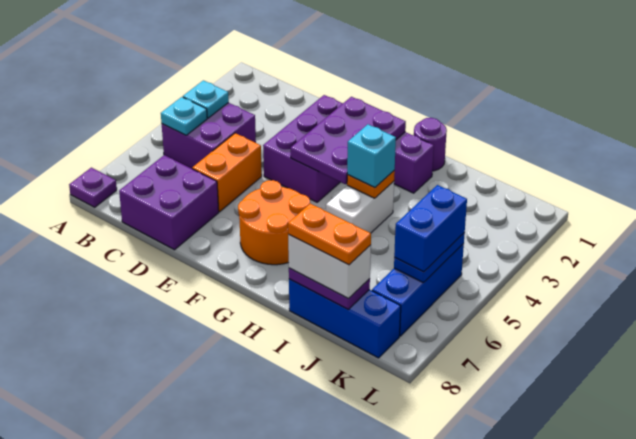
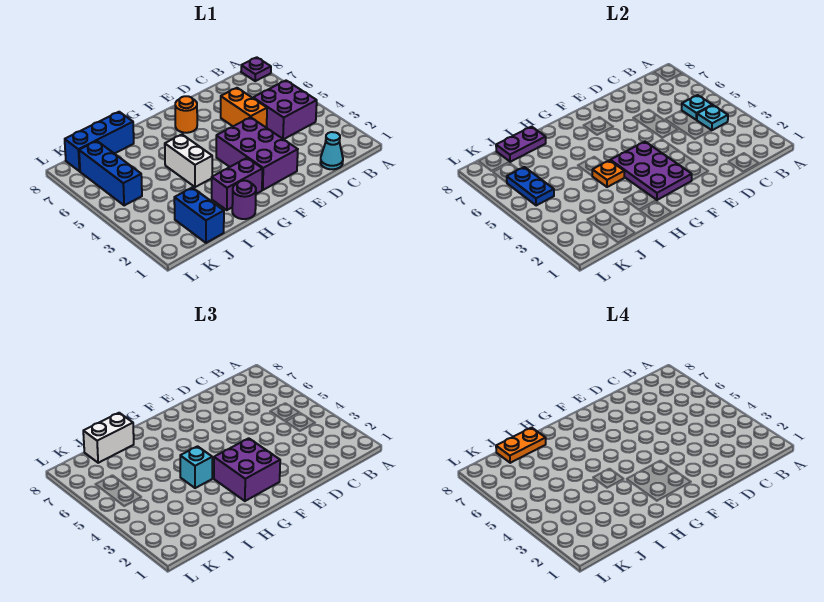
none -> cyan cone C1 level 1
purple brick C7:D8 level 1 -> purple brick F2:G3 level 3
orange round brick F6:G7 level 1 -> orange round brick F7 level 1
blue brick K5:K6 level 3 -> blue brick J1:J2 level 1

